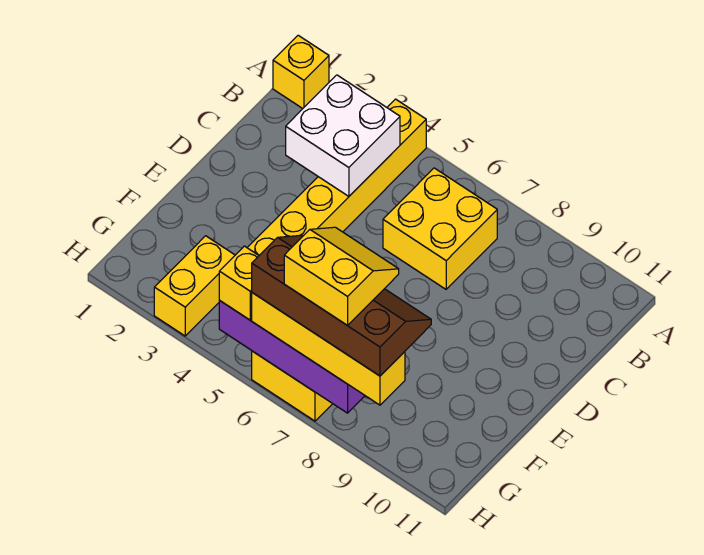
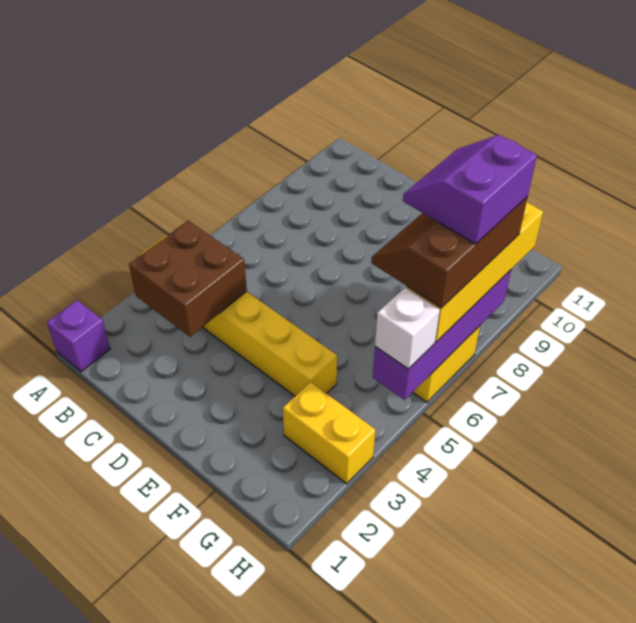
yellow brick A1 level 1 -> purple brick A1 level 1
white brick B3:C4 level 2 -> brown brick B3:C4 level 2
yellow brick B6:C7 level 1 -> none
brown slope G6:H9 level 4 top H -> brown slope G6:H8 level 4 top H
yellow slope G7:H8 level 5 top H -> purple slope G7:H8 level 5 top H
yellow brick H5 level 3 -> white brick H5 level 3

